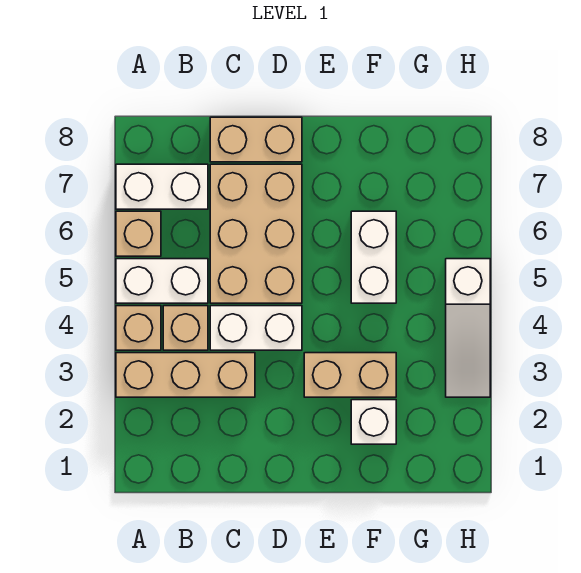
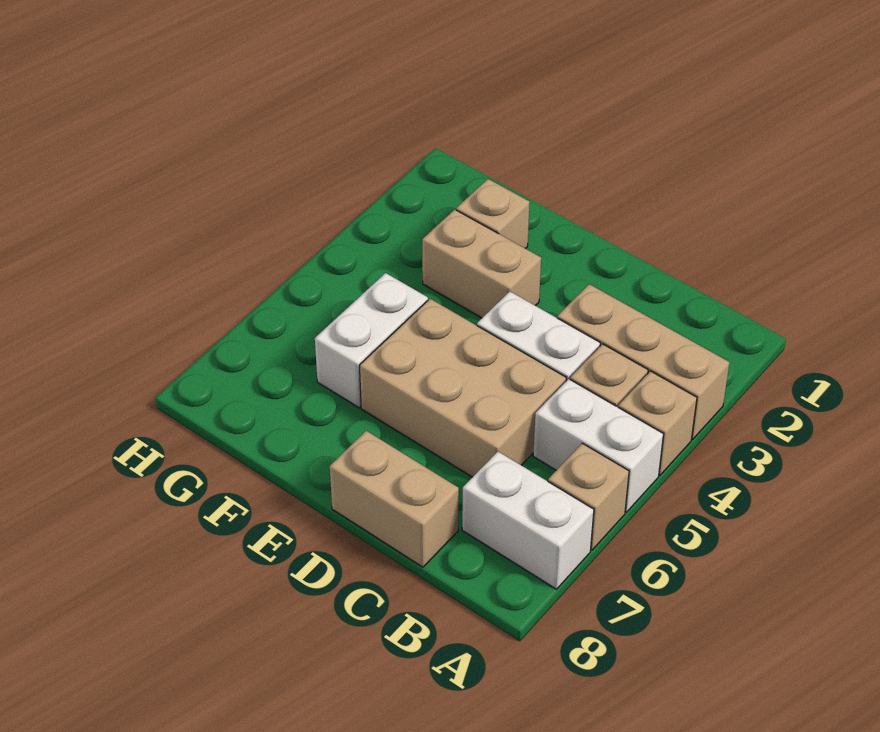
tan brick C5:D7 level 1 -> tan brick C5:E6 level 1
white brick F2 level 1 -> tan brick F2 level 1
white slope H3:H5 level 1 top 5 -> none

